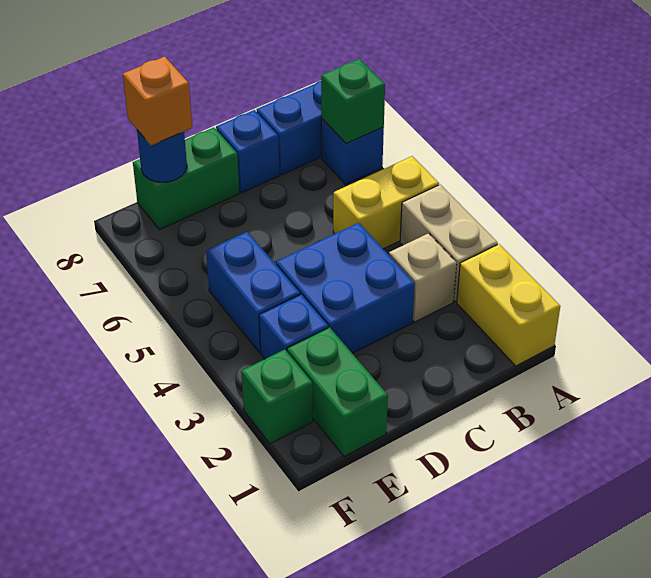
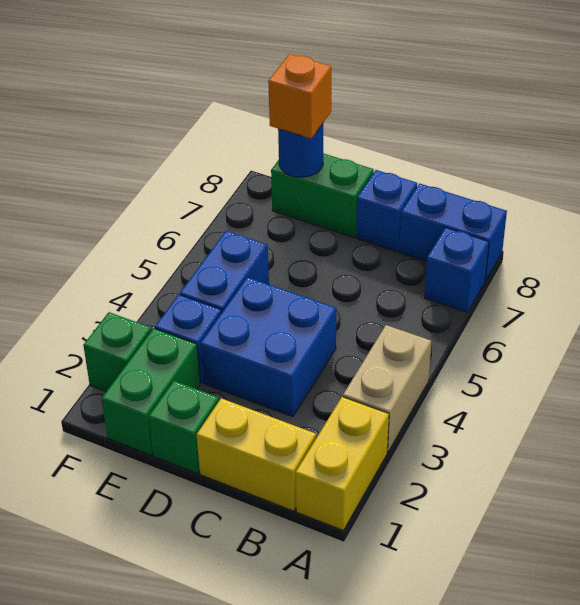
yellow brick A5:B5 level 1 -> yellow brick B1:C1 level 1
green brick A7 level 2 -> green brick D1 level 1
tan brick B3 level 1 -> none

